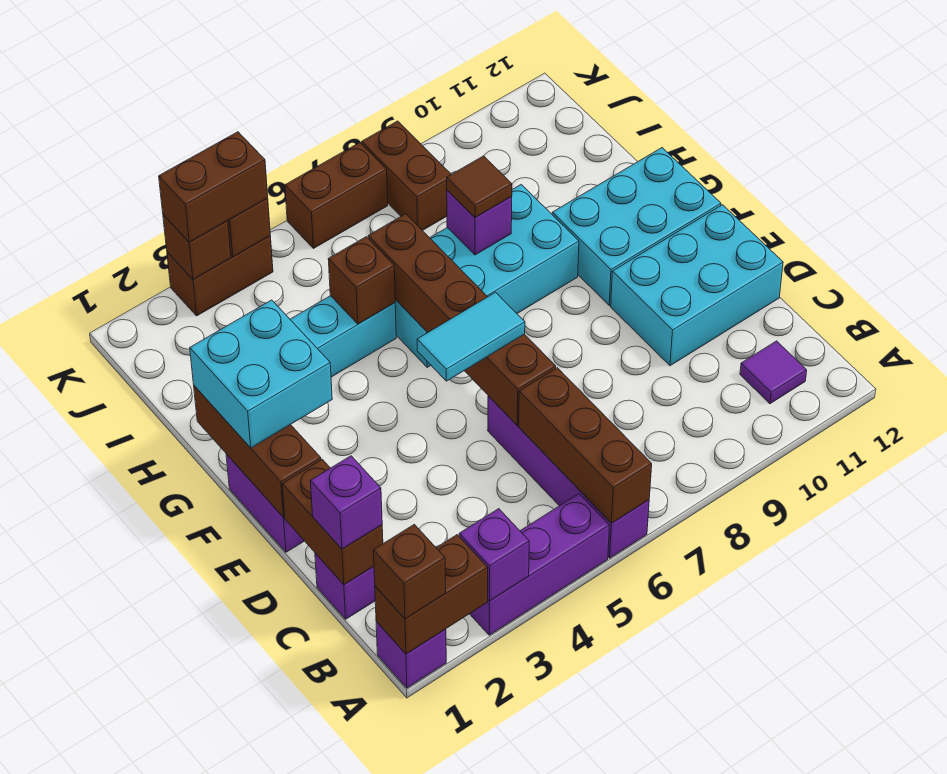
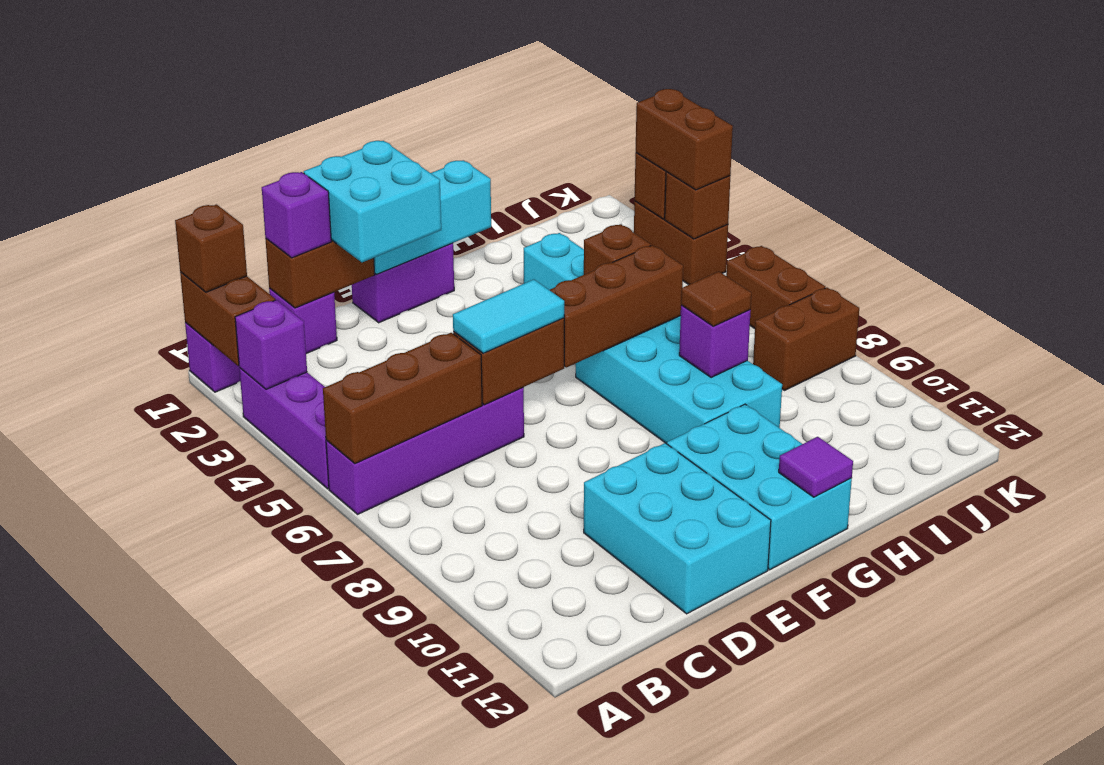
purple tile B11 level 1 -> purple tile G12 level 2
brown brick E1:G1 level 2 -> cyan brick E1:G1 level 2
cyan tile E5:E6 level 3 -> cyan tile D6:E6 level 3
cyan brick F1:G2 level 3 -> cyan brick D1:E2 level 3

